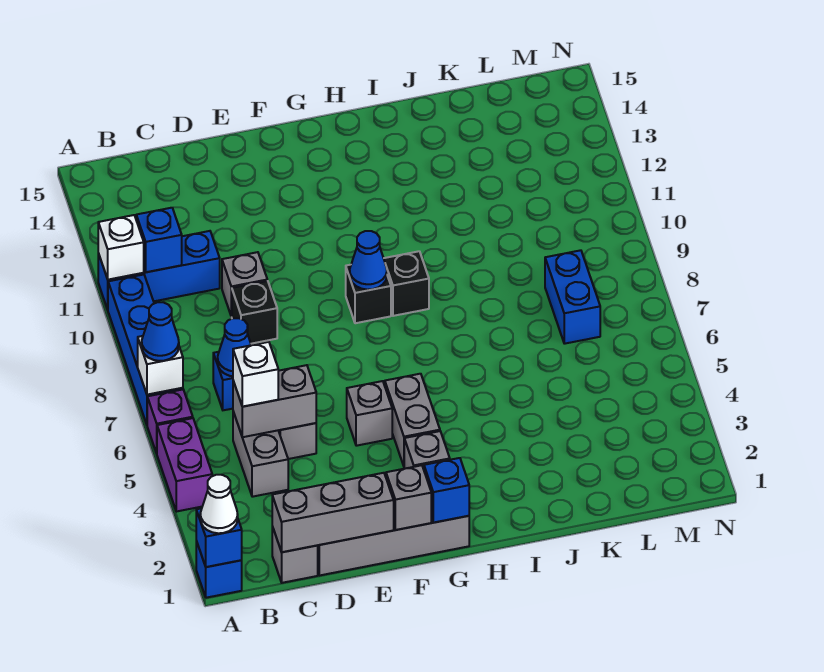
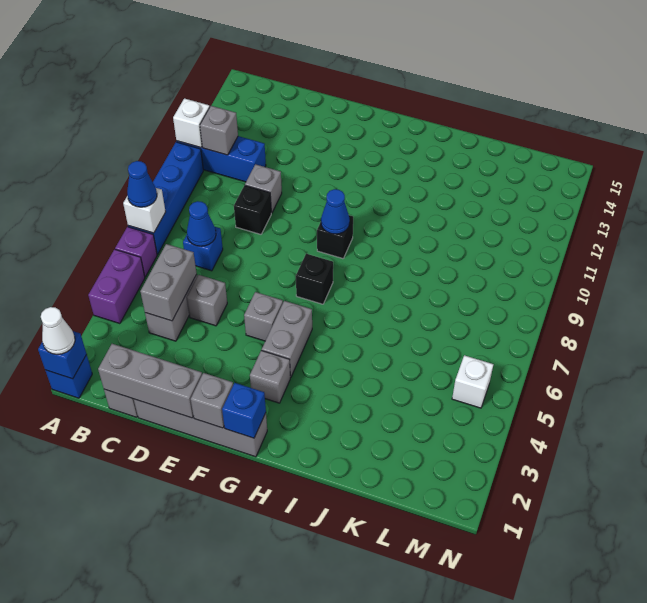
blue brick B11 level 2 -> grey brick B11 level 2
grey brick C5:D5 level 2 -> grey brick C4:C5 level 2
white brick C5 level 3 -> white brick M5 level 1
black brick H9 level 1 -> black brick G7 level 1
blue brick L7:L8 level 1 -> none

